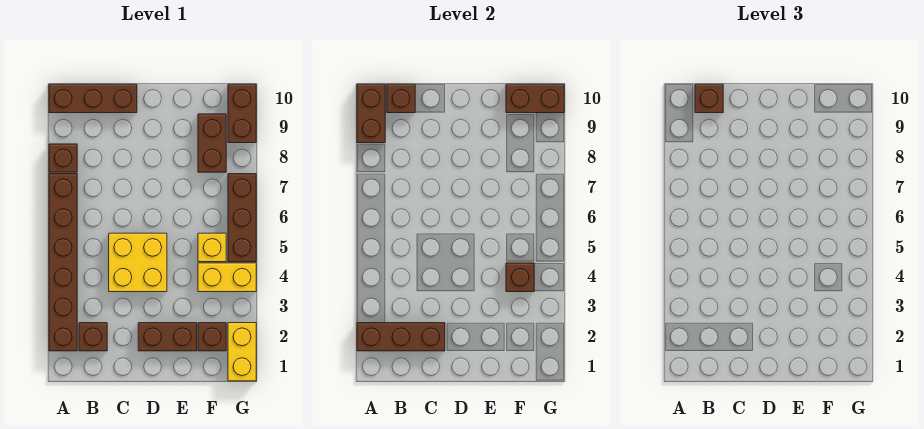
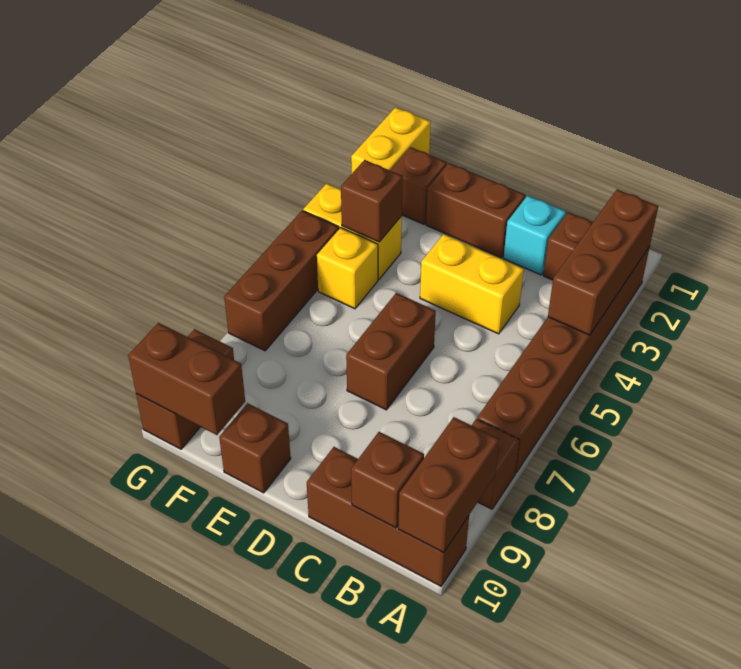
brown brick A2:C2 level 2 -> brown brick A2:A4 level 2
brown brick B10 level 3 -> brown brick E10 level 1
none -> cyan brick C2 level 1
yellow brick C4:D5 level 1 -> yellow brick C4:D4 level 1
brown brick F8:F9 level 1 -> brown brick D6:D7 level 1

